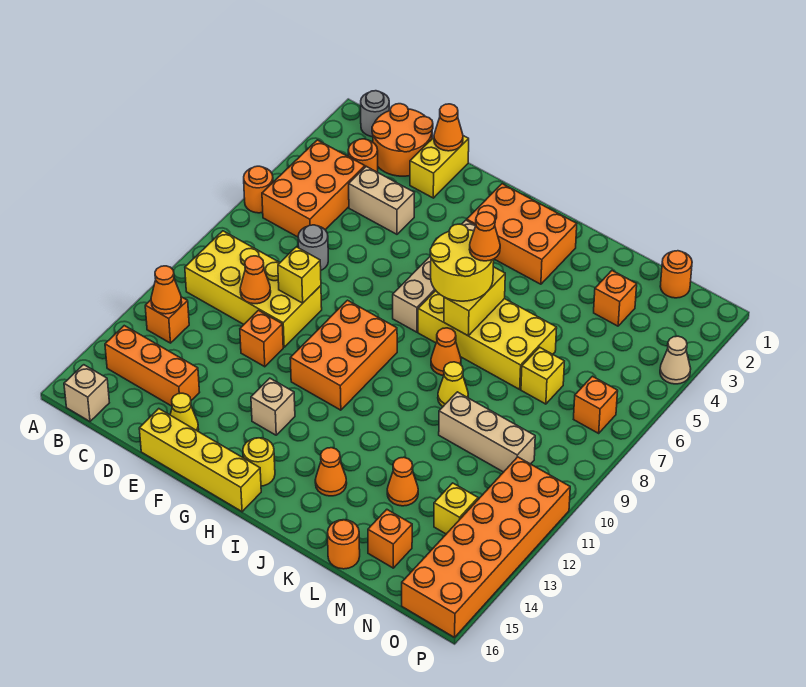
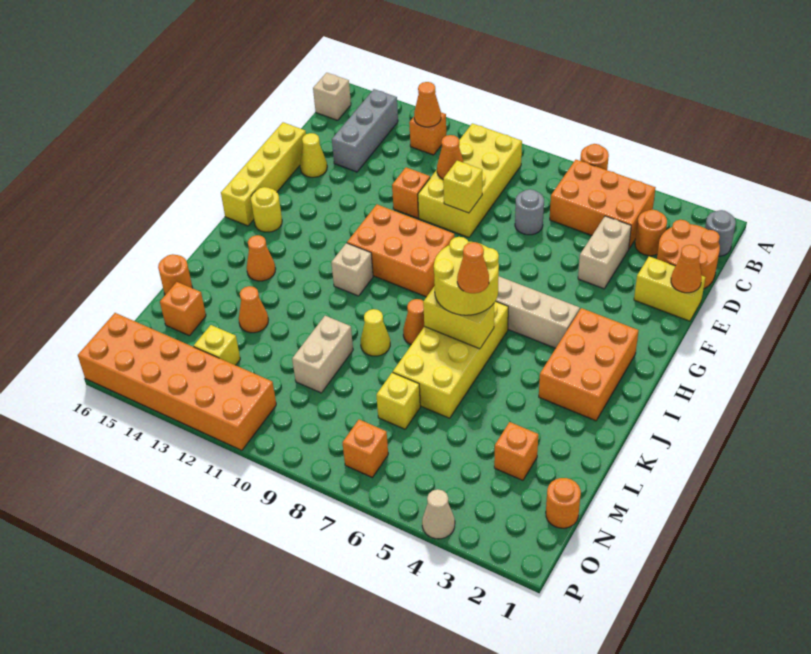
orange brick B14:D14 level 1 -> grey brick B14:D14 level 1
tan brick G13 level 1 -> tan brick I11 level 1
tan brick L10:N10 level 1 -> tan brick L10:M10 level 1

